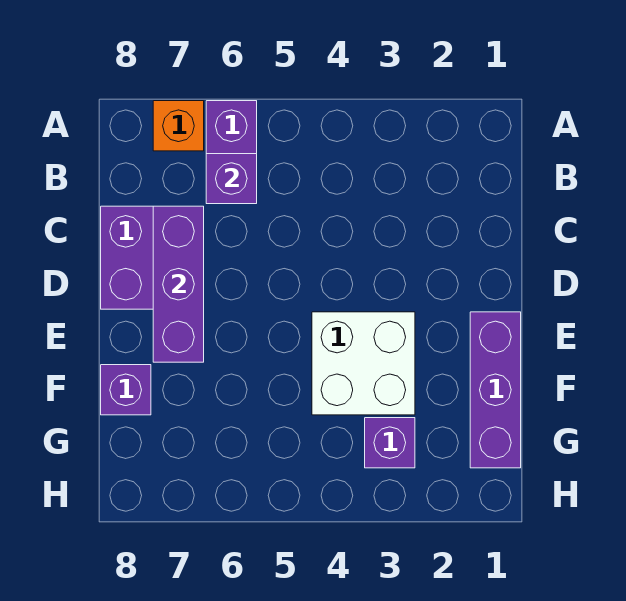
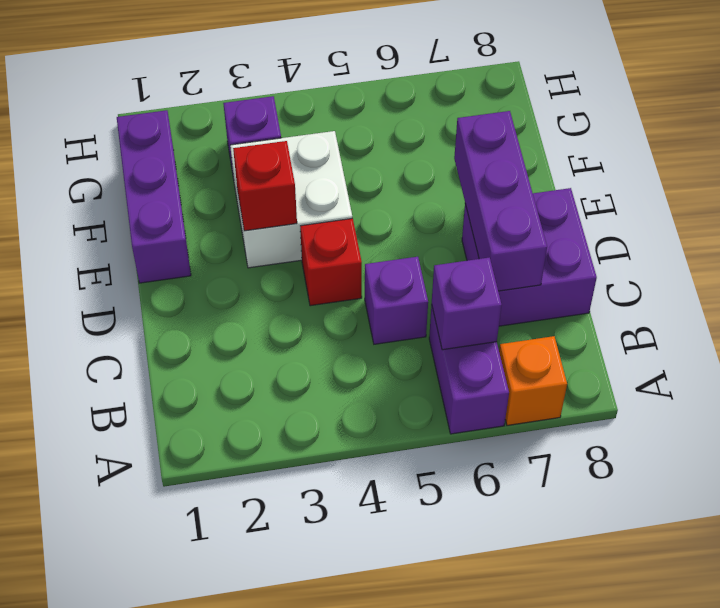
none -> red brick D4 level 1
none -> red brick E3 level 2
purple brick F8 level 1 -> purple brick C5 level 1

